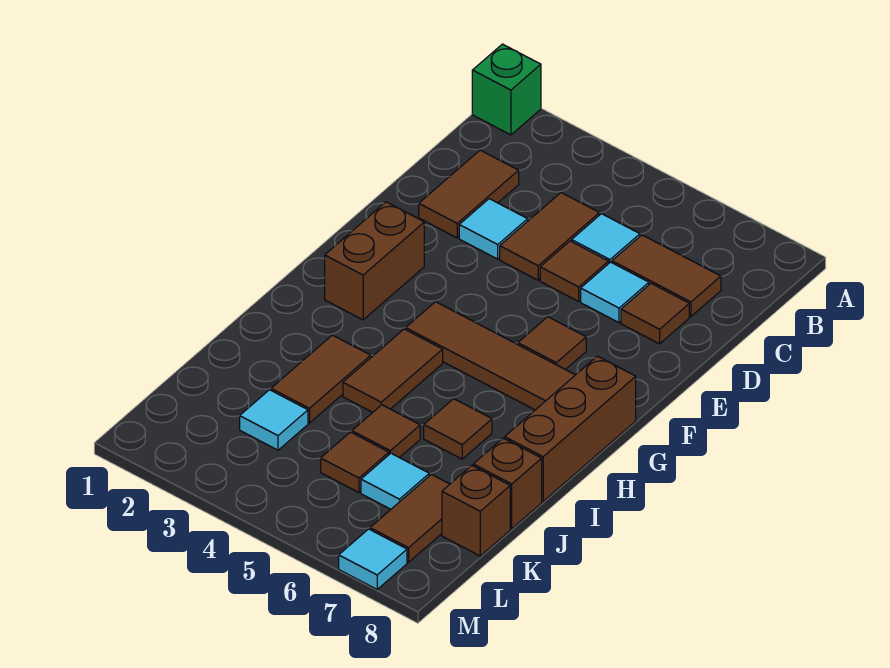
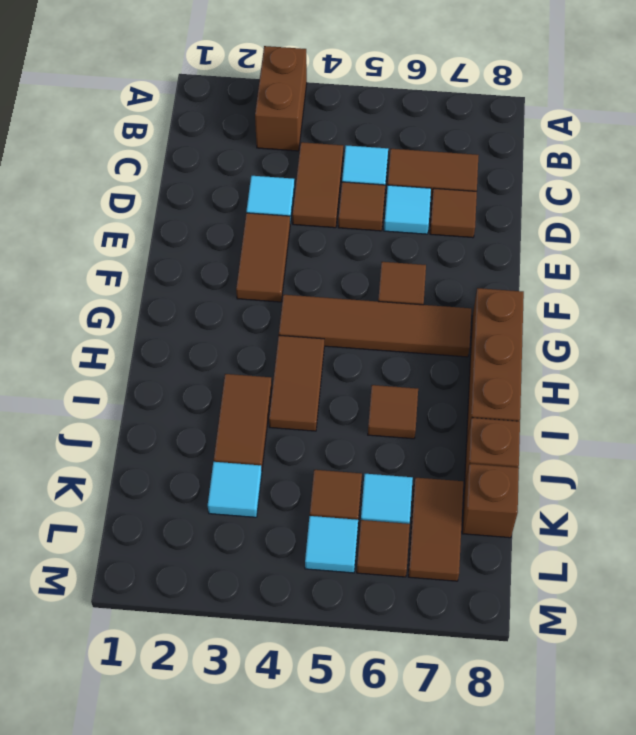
green brick A1 level 1 -> none
brown tile C2:D2 level 1 -> brown tile E3:F3 level 1
brown brick F2:G2 level 1 -> brown brick A3:B3 level 1
brown tile J5 level 1 -> brown tile L6 level 1
cyan tile M7 level 1 -> cyan tile L5 level 1

